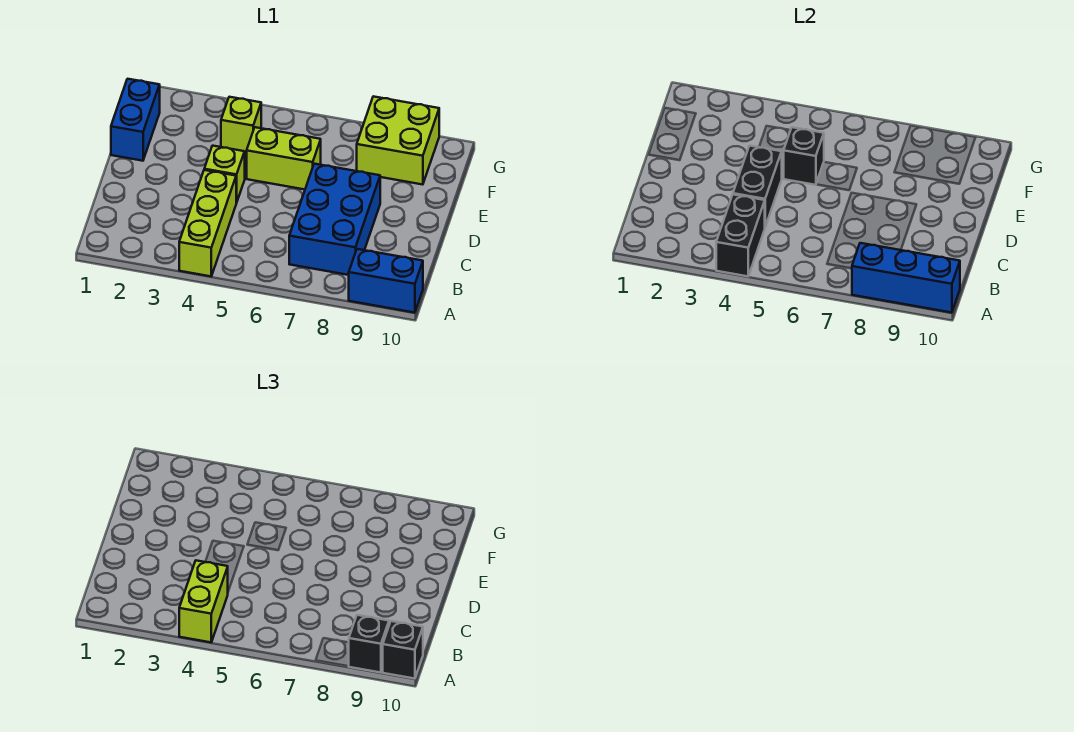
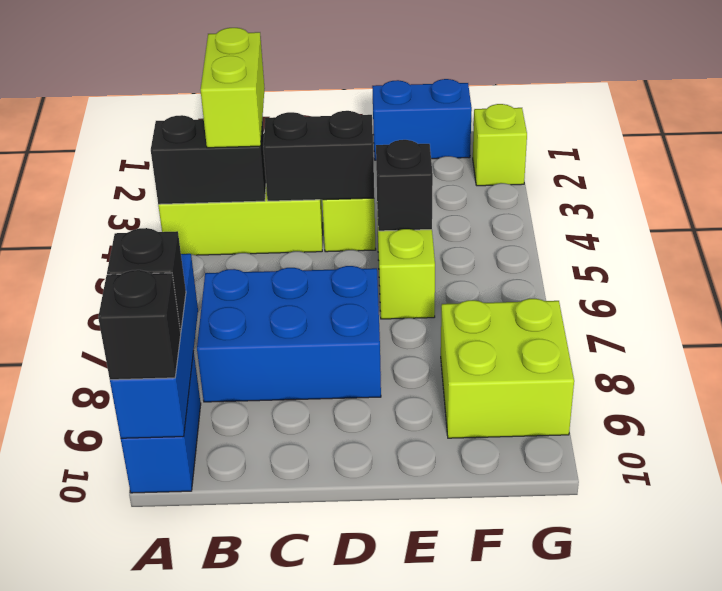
lime brick A4:B4 level 3 -> lime brick B3:B4 level 3
lime brick F4 level 1 -> lime brick G2 level 1

